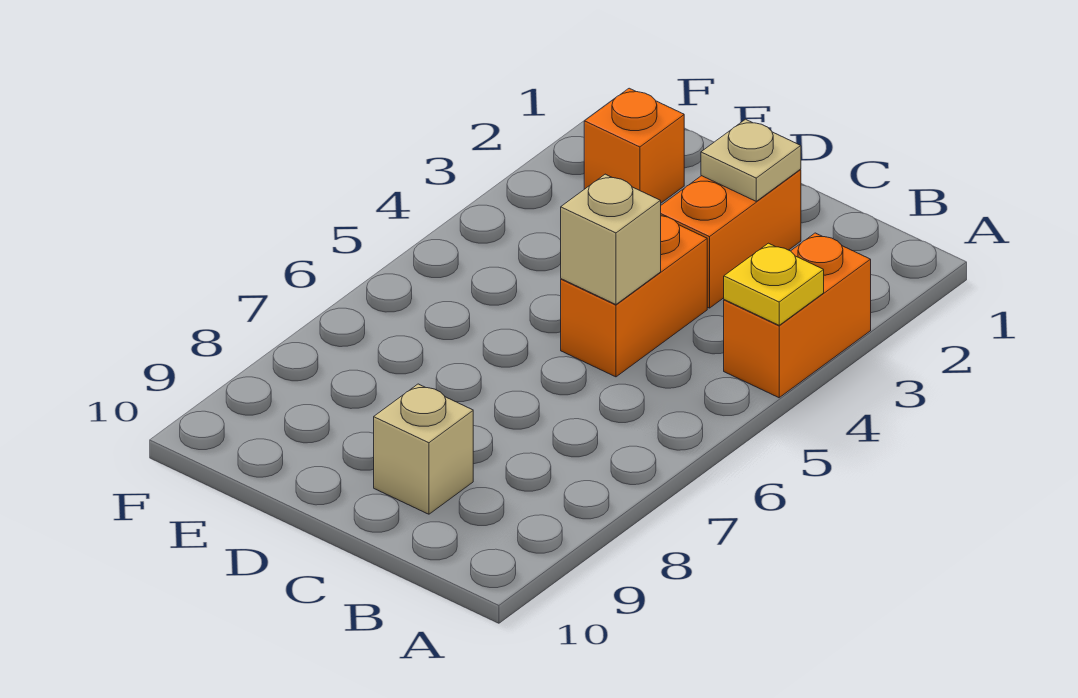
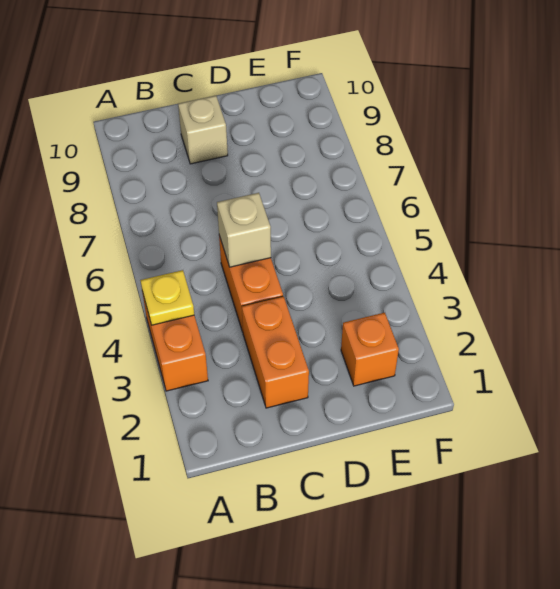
tan plate C2 level 2 -> none

